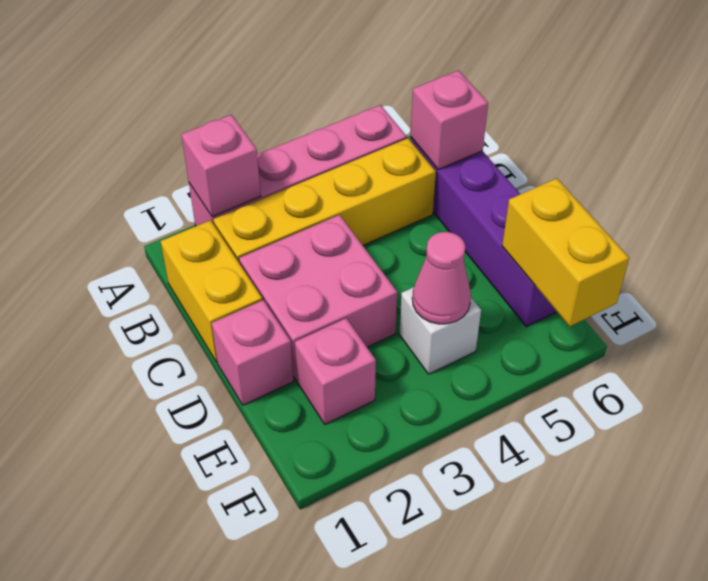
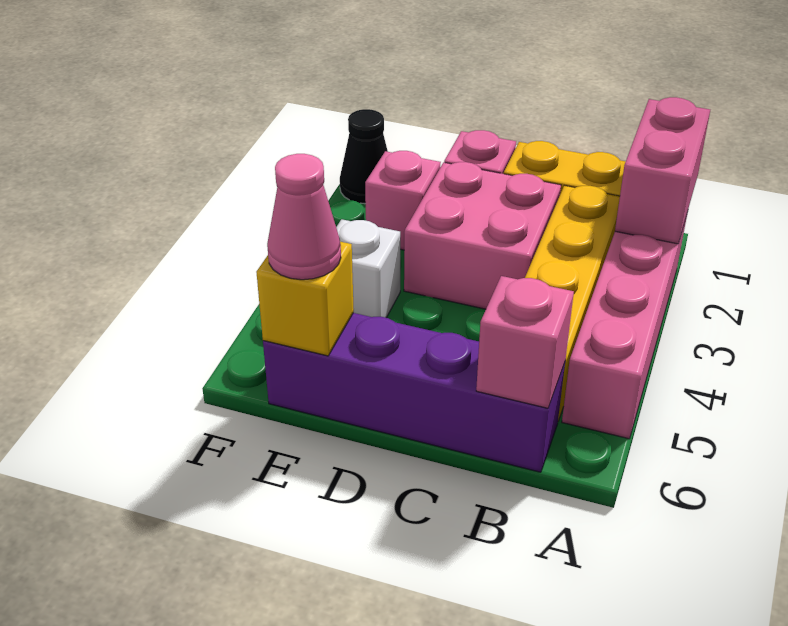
pink brick A2 level 2 -> pink brick A1:A2 level 2
pink cone E4 level 2 -> pink cone E6 level 3
yellow brick E6:F6 level 2 -> yellow brick E6 level 2
none -> black cone F1 level 1

